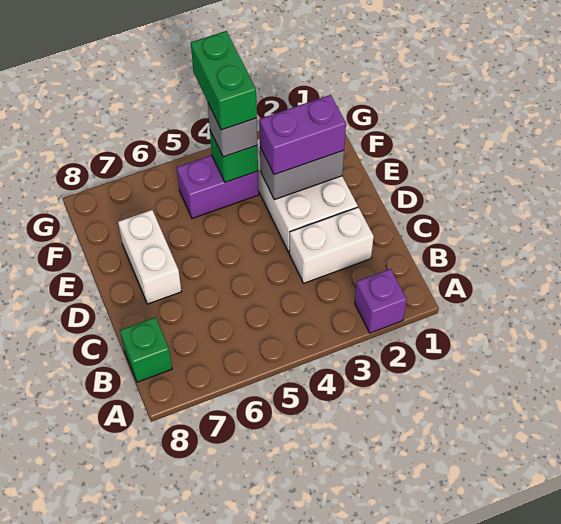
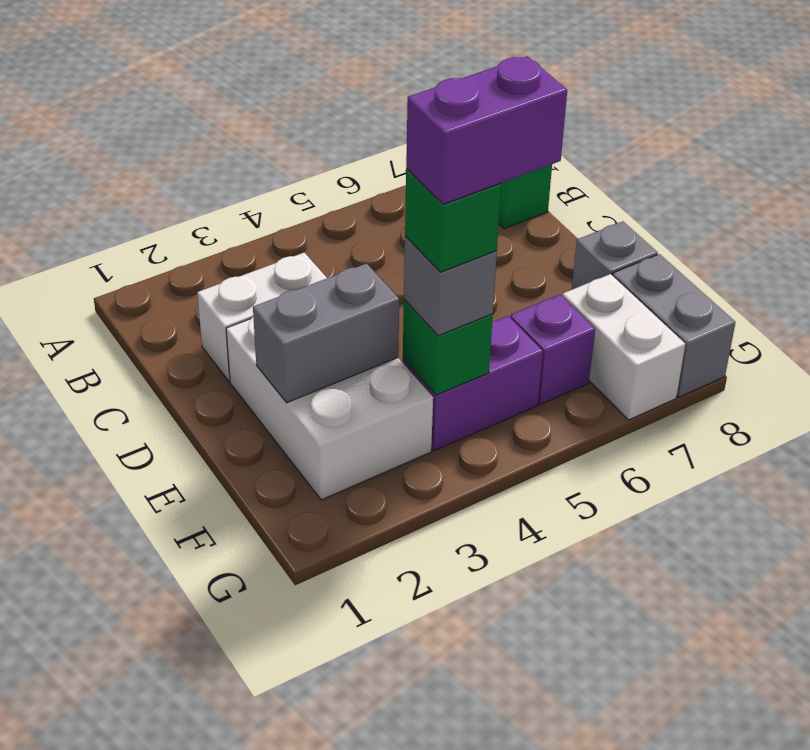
purple brick A2 level 1 -> purple brick F6 level 1
white brick D7:E7 level 1 -> white brick F7:G7 level 1
purple brick E2:E3 level 3 -> purple brick F4:F5 level 5
none -> grey brick E8 level 1
green brick F4:G4 level 4 -> green brick F4 level 4
none -> grey brick F8:G8 level 1

